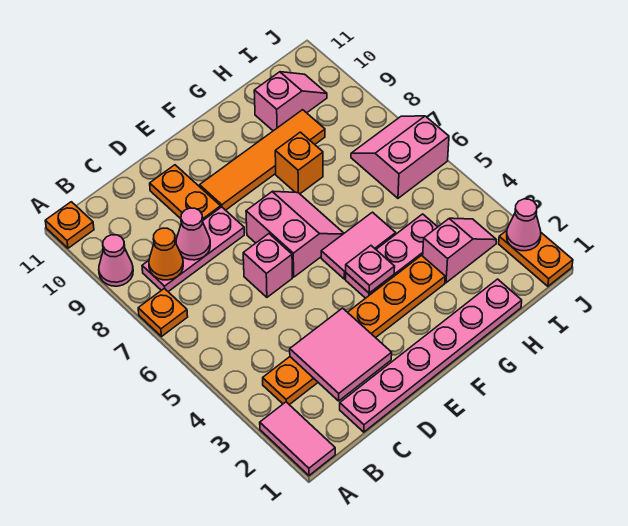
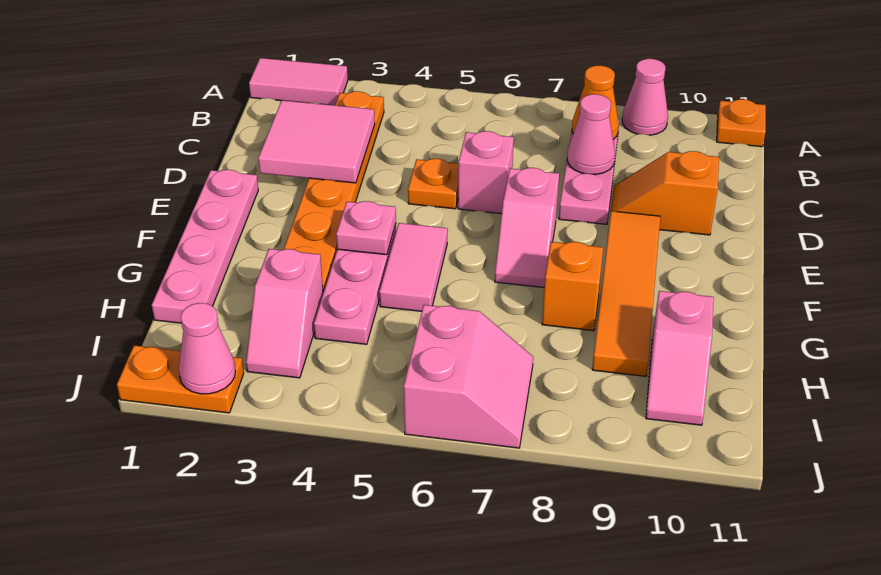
orange plate A7 level 1 -> orange plate D5 level 1
pink plate C1:H1 level 1 -> pink plate E1:H1 level 1
orange plate D9:D10 level 1 -> orange slope D9:D10 level 1 top 10
pink slope E6:F7 level 1 top E -> pink slope E7:F7 level 1 top E

